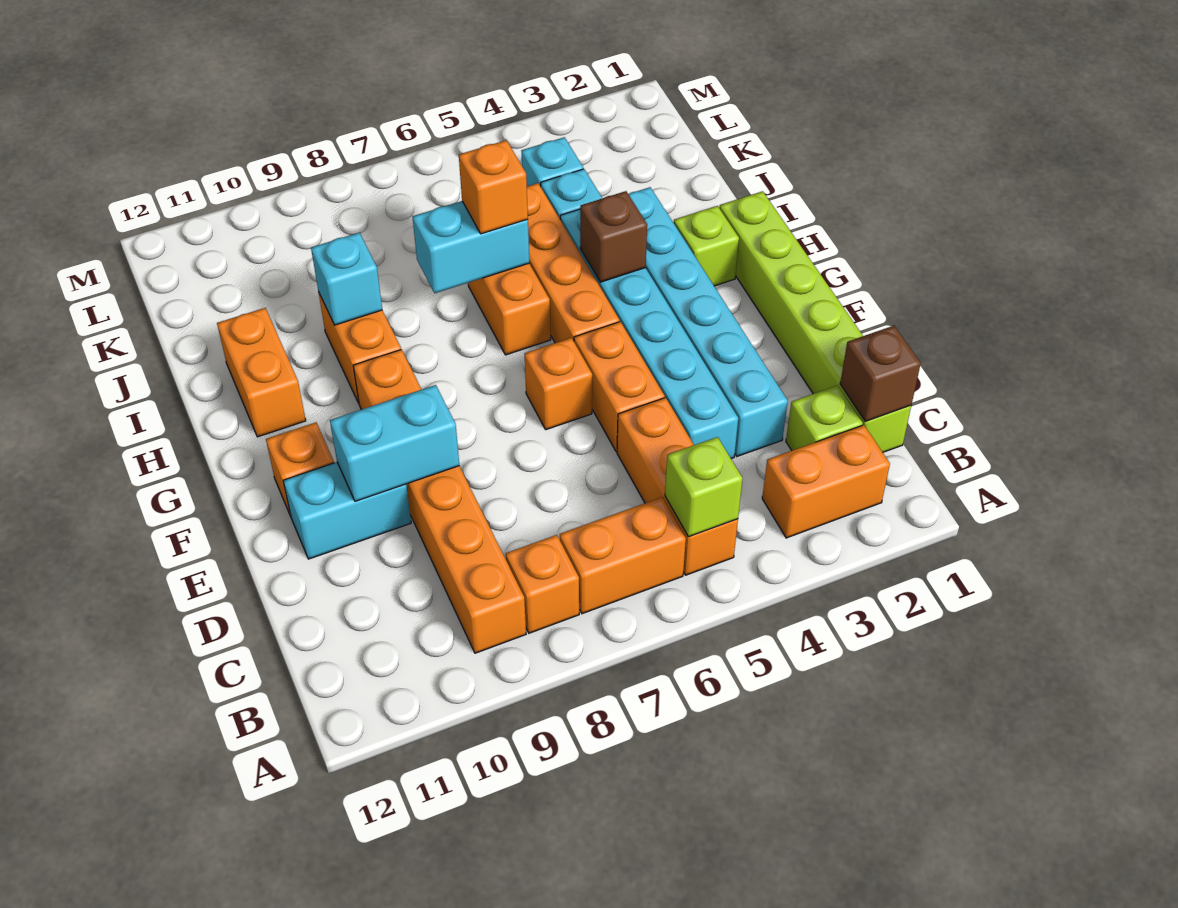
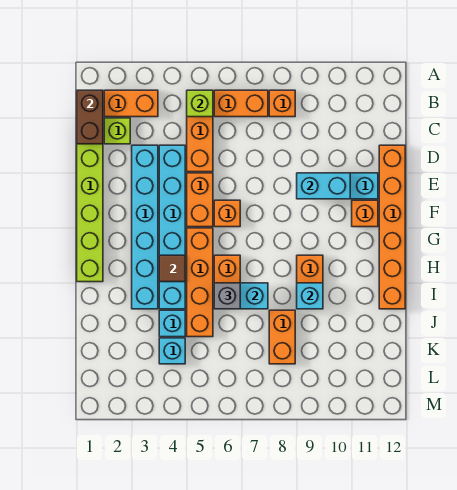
orange brick B9:G9 level 1 -> orange brick D12:I12 level 1
brown brick C1 level 2 -> brown brick B1:C1 level 2
lime brick H2 level 1 -> none
brown brick H4 level 2 -> brown tile H4 level 2
orange brick H11:I11 level 1 -> orange brick J8:K8 level 1
orange brick I6 level 3 -> grey brick I6 level 3

